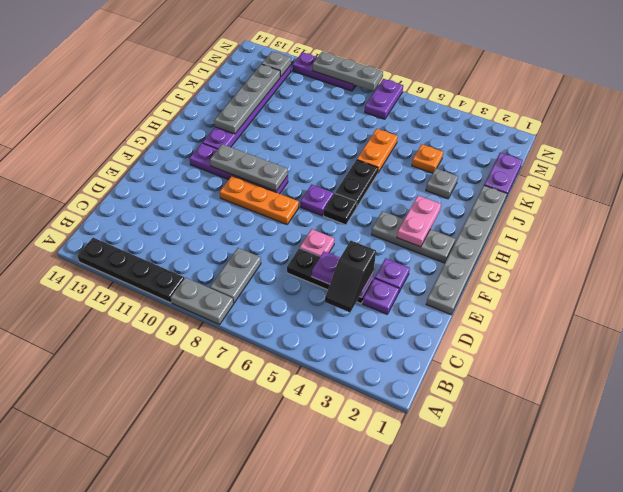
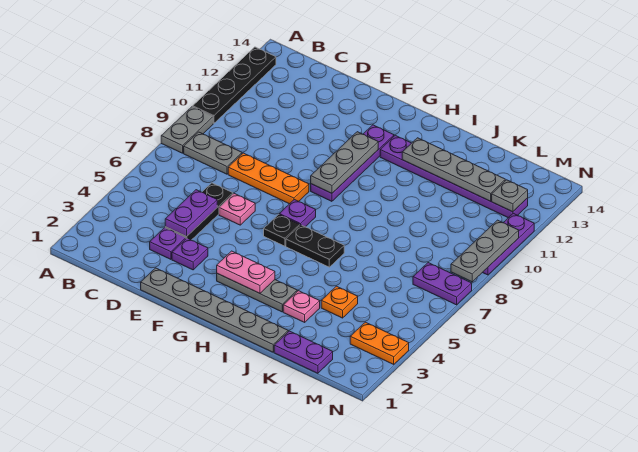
black slope C4:D4 level 3 top D -> none
orange plate F8:F10 level 1 -> orange plate D8:F8 level 1
grey plate G2:G4 level 1 -> grey plate G3:I3 level 1
grey plate J3 level 1 -> pink plate J3 level 1
orange plate J6:K6 level 1 -> orange plate M3:N3 level 1

